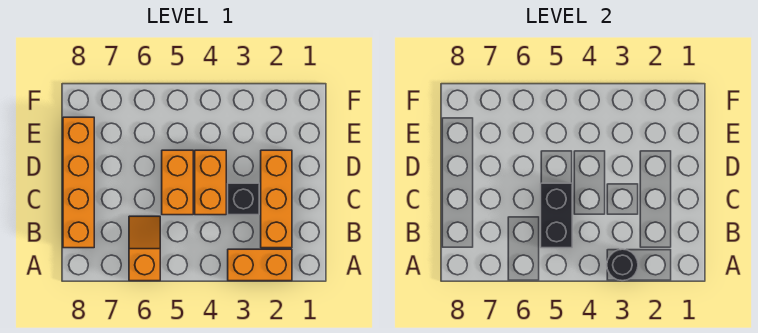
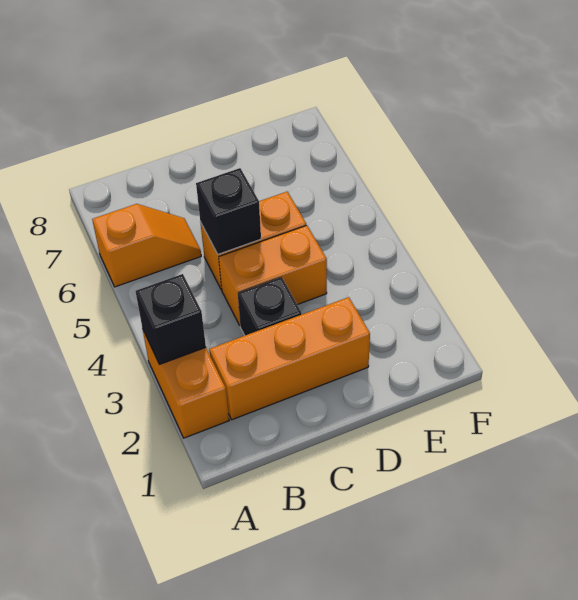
black round brick A3 level 2 -> black brick A3 level 2
black brick B5:C5 level 2 -> black brick C5 level 2
orange brick B8:E8 level 1 -> none

